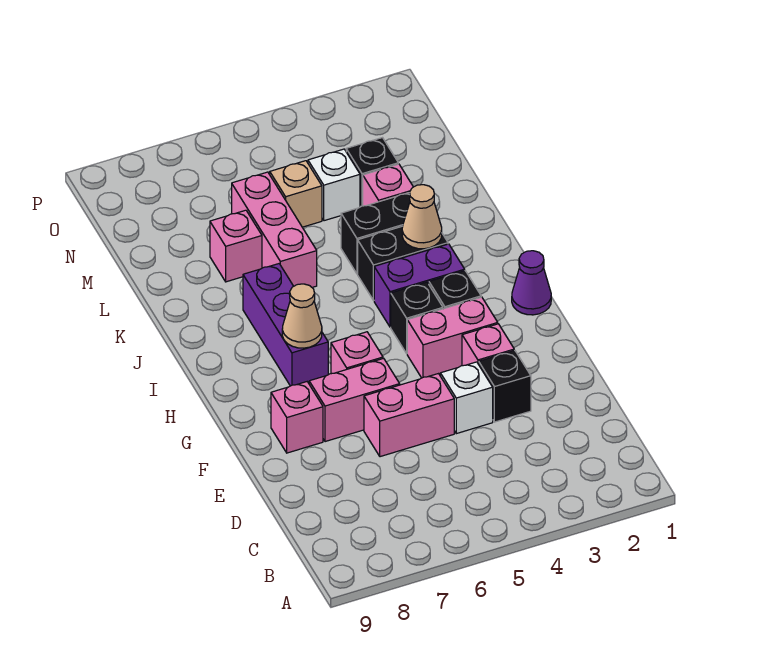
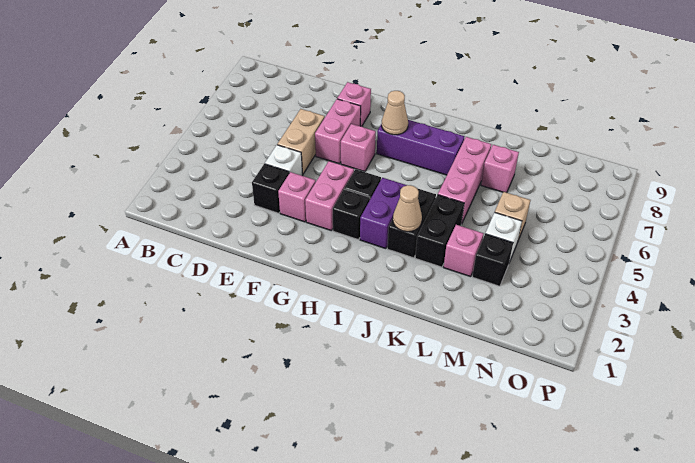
pink brick E5:E6 level 1 -> tan brick E5:E6 level 1
purple cone H1 level 1 -> none
pink brick K6:M6 level 1 -> pink brick K5:K7 level 1

